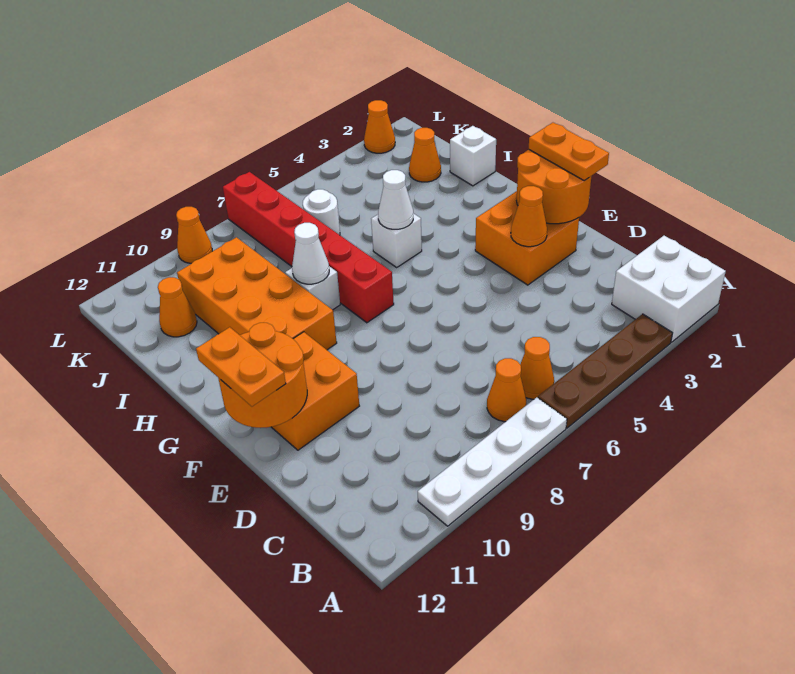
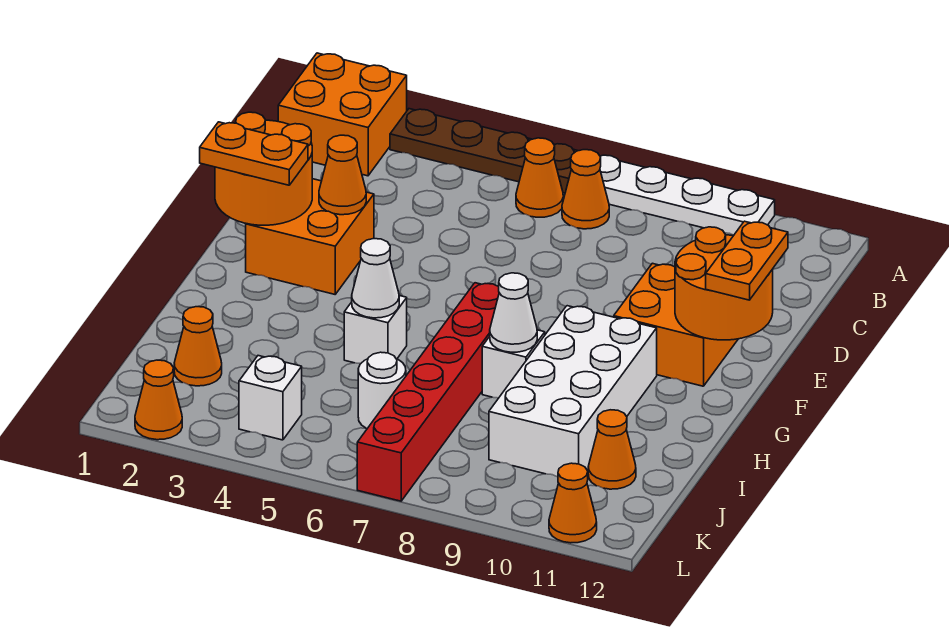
white brick A1:B2 level 1 -> orange brick A1:B2 level 1
orange plate E1:F1 level 3 -> orange plate F1:F2 level 3
orange brick G9:J10 level 1 -> white brick G9:J10 level 1
white brick I1 level 1 -> white brick K4 level 1
orange cone L9 level 1 -> orange cone L11 level 1

